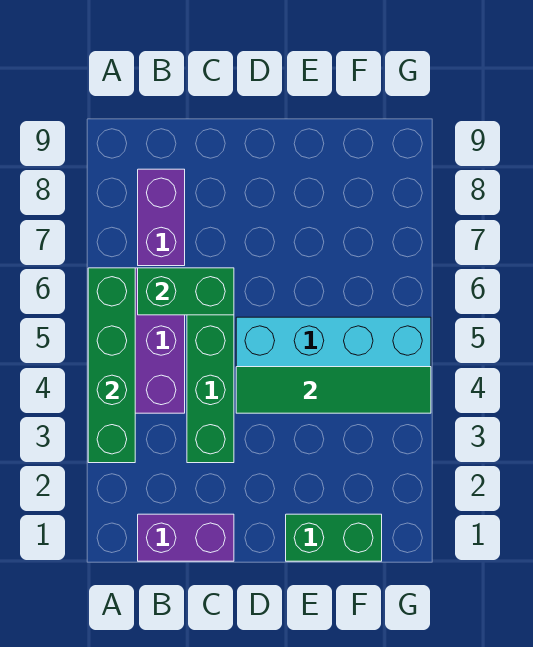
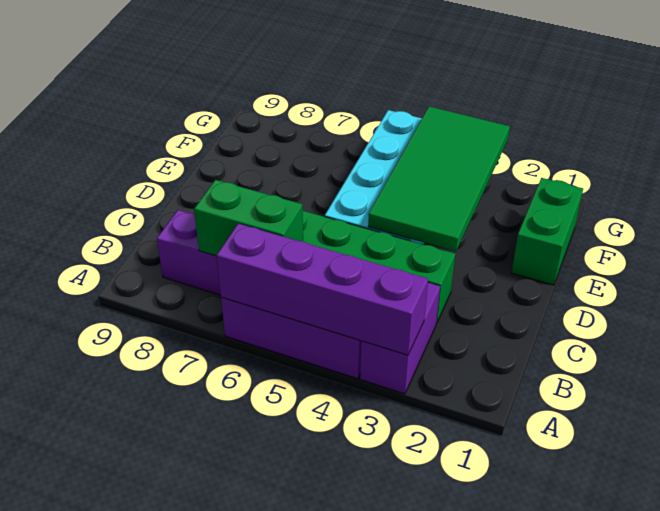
green brick A3:A6 level 2 -> purple brick A3:A6 level 2
purple brick B1:C1 level 1 -> purple brick A3:B3 level 1
green brick B6:C6 level 2 -> green brick B6:B7 level 2
green tile D4:G4 level 2 -> green tile D3:G4 level 2

